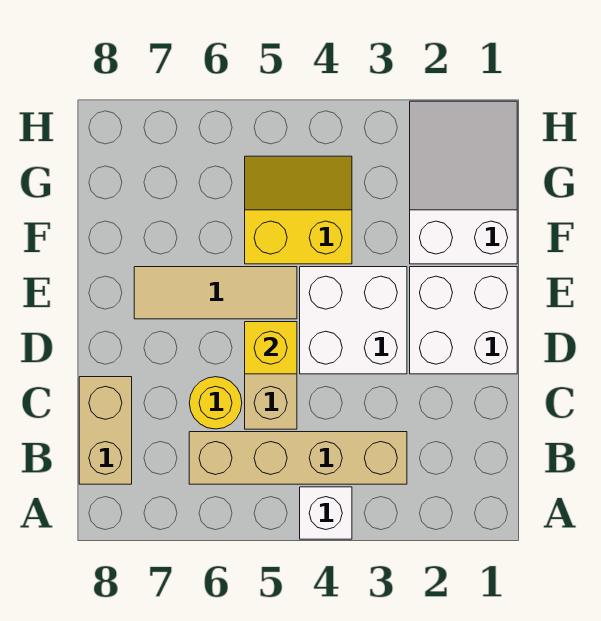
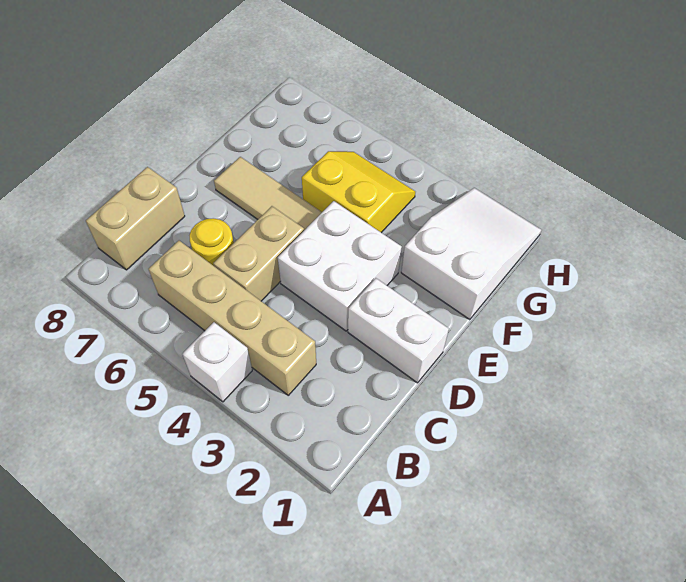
white brick D1:E2 level 1 -> white brick D1:D2 level 1
yellow brick D5 level 2 -> none

